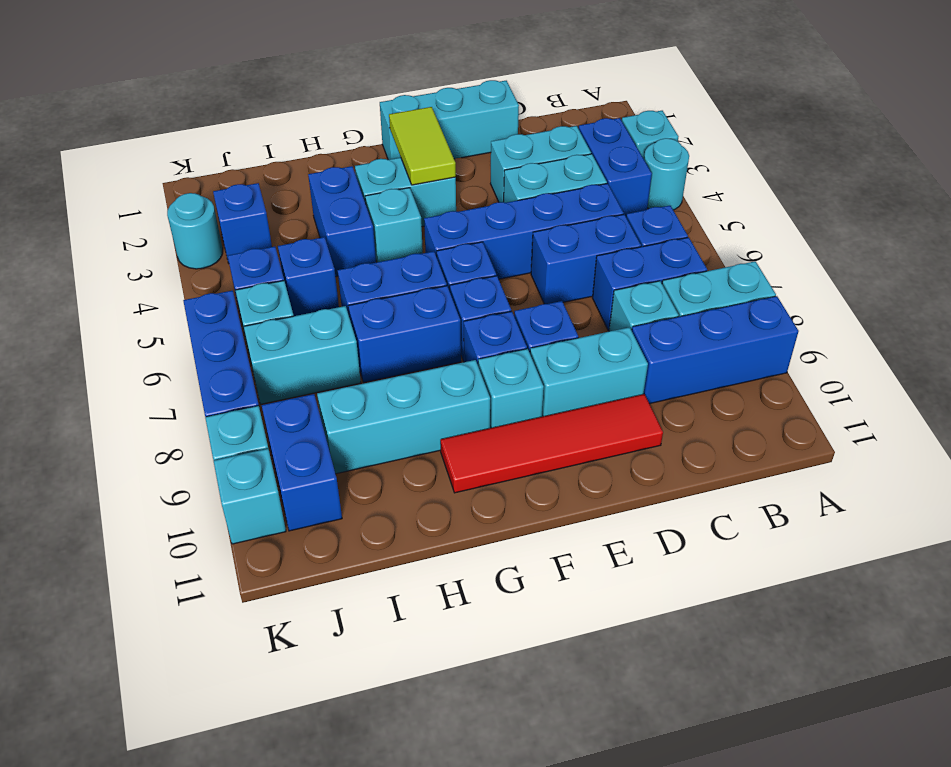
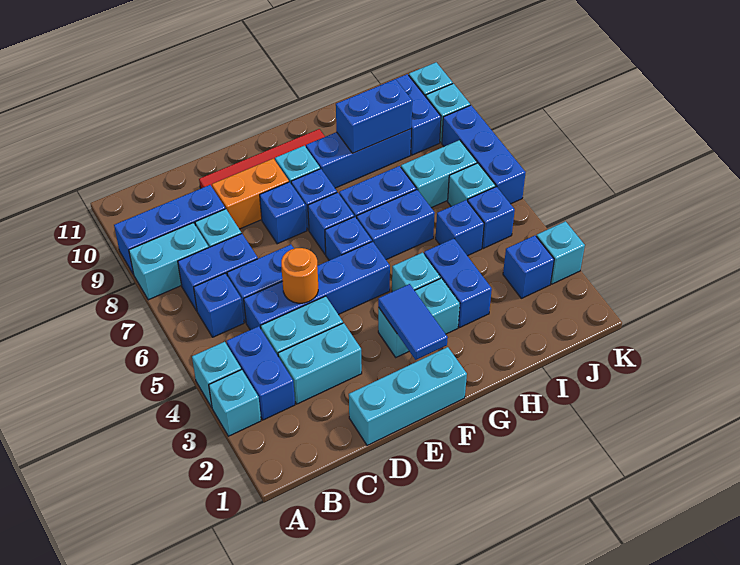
cyan round brick A4 level 1 -> cyan brick A4 level 1
none -> orange round brick D5 level 2
cyan brick D9:E9 level 1 -> orange brick D9:E9 level 1
lime tile F2:F3 level 2 -> blue tile F2:F3 level 2
cyan brick G9:I9 level 1 -> blue brick G9:I9 level 1
none -> blue brick H9:I9 level 2
cyan round brick K3 level 1 -> cyan brick K3 level 1

